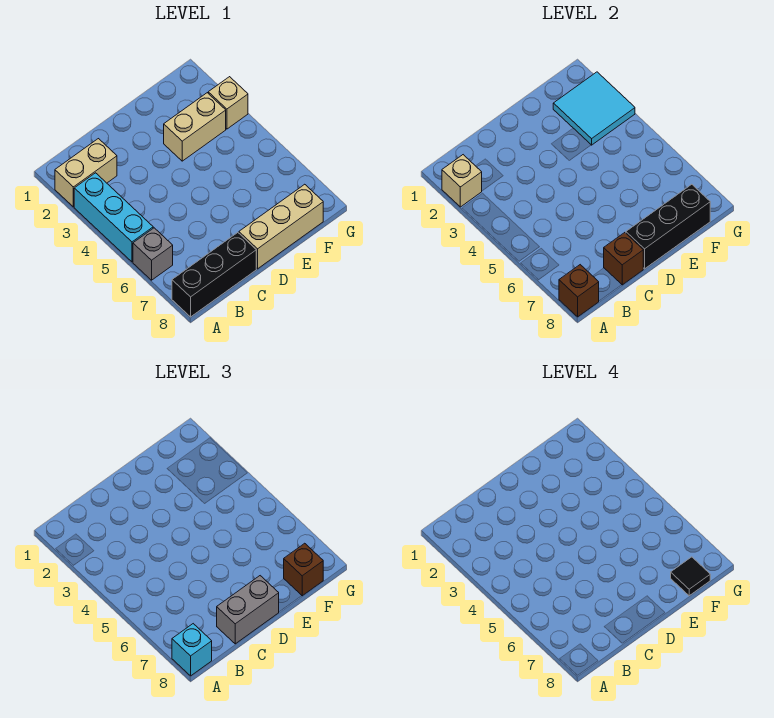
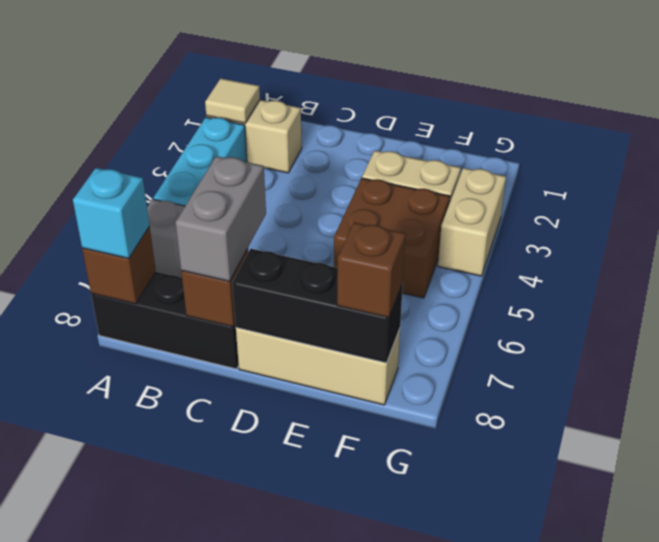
tan brick A2 level 2 -> tan tile A2 level 2
grey brick C8:D8 level 3 -> grey brick C7:C8 level 3
none -> brown brick E4:F5 level 1
cyan tile F2:G3 level 2 -> none
black tile F8 level 4 -> none
tan brick G3 level 1 -> tan brick G3:G4 level 1

